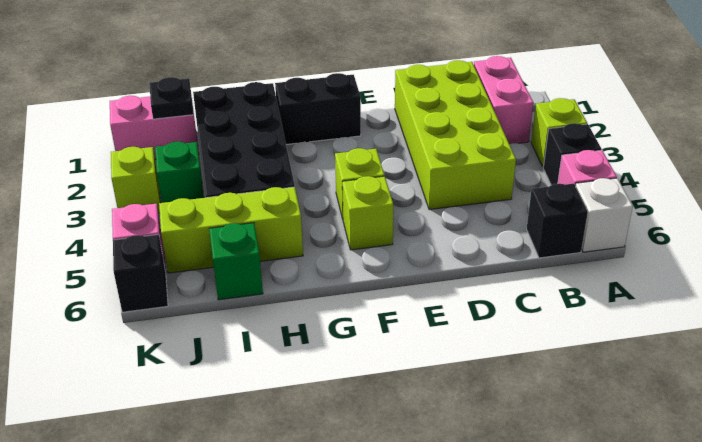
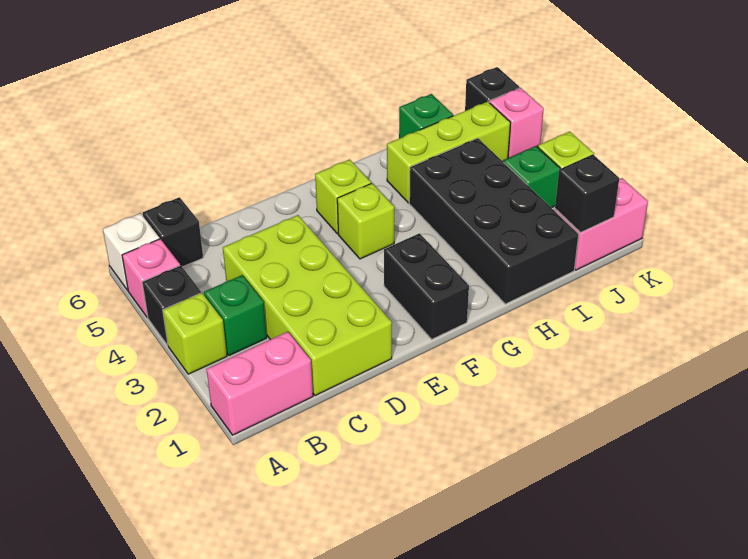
pink brick B1:B2 level 1 -> pink brick A1:B1 level 1
none -> green brick B3 level 1
black brick F1:G1 level 1 -> black brick F1:F2 level 1
black plate J1 level 2 -> black brick J1 level 2

